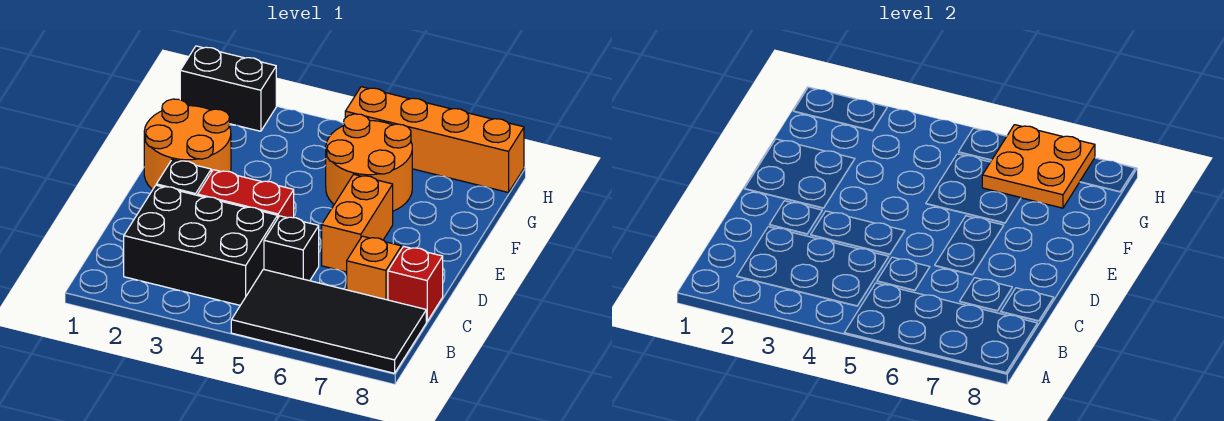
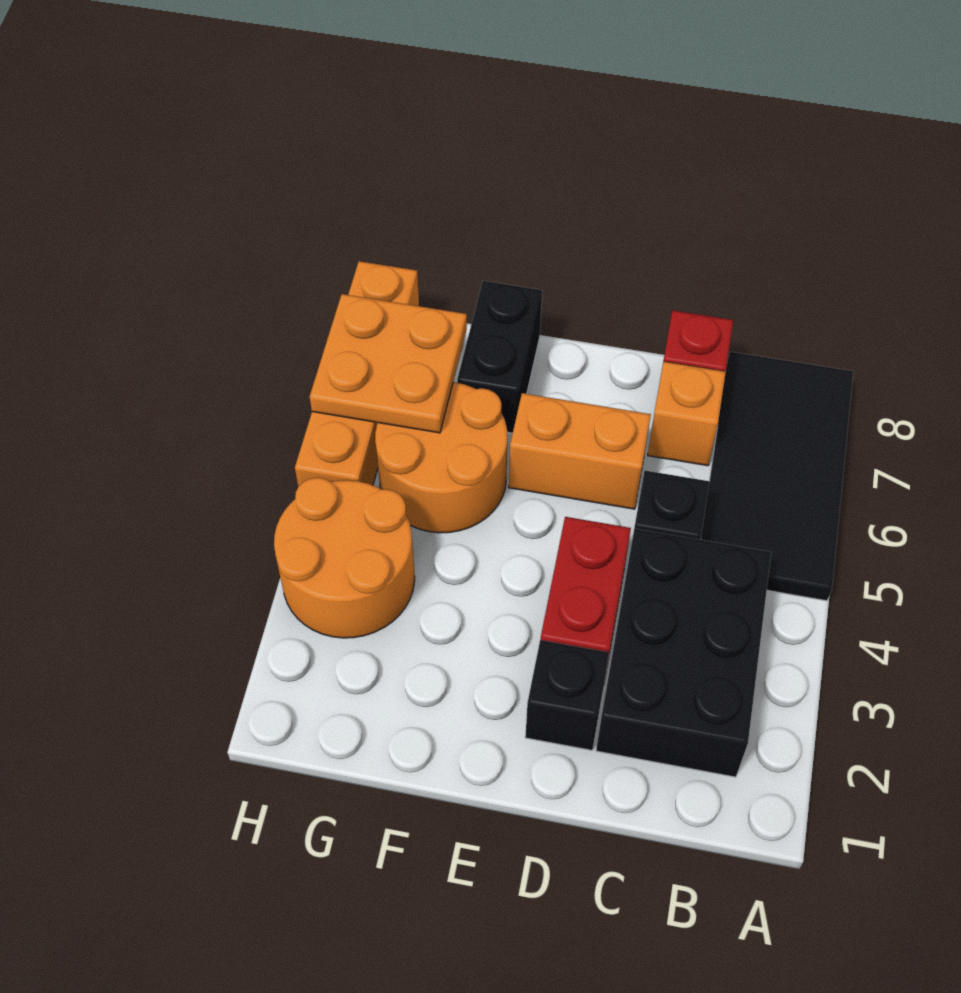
orange round brick E1:F2 level 1 -> orange round brick G3:H4 level 1
black brick H1:H2 level 1 -> black brick F7:F8 level 1

